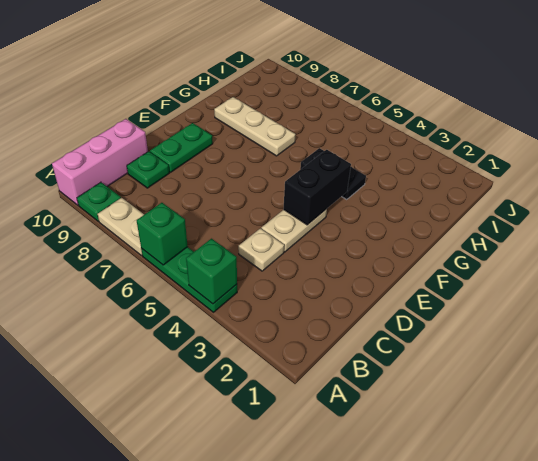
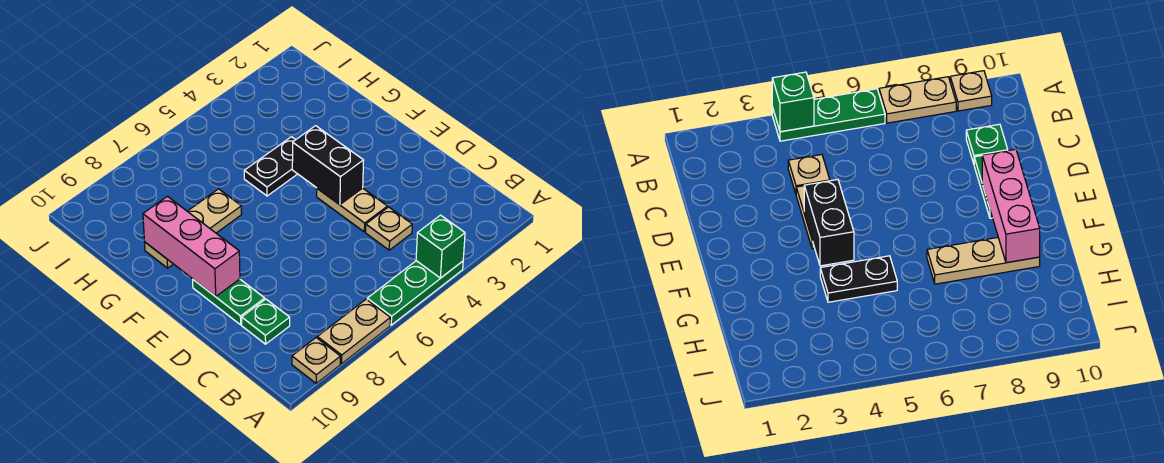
green brick A6 level 2 -> none
green plate A9 level 1 -> tan plate A9 level 1
pink brick A10:C10 level 1 -> pink brick E9:G9 level 2

